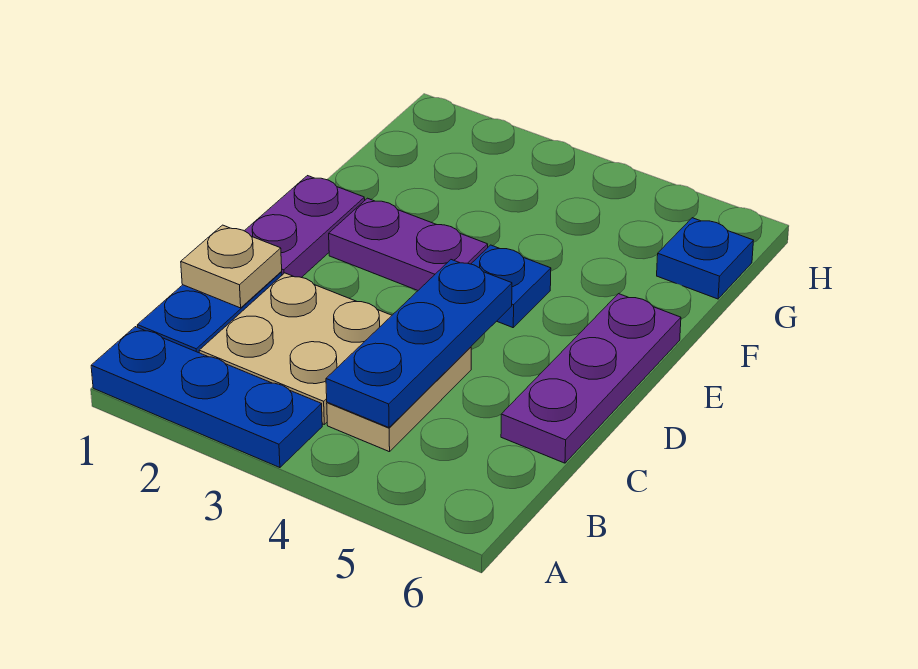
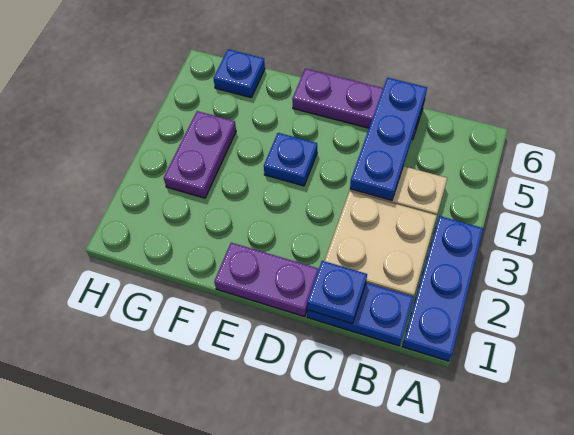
blue plate B4:D4 level 2 -> blue plate C4:C6 level 2
tan plate C1 level 2 -> blue plate C1 level 2
purple plate E2:E3 level 1 -> purple plate G3:G4 level 1

